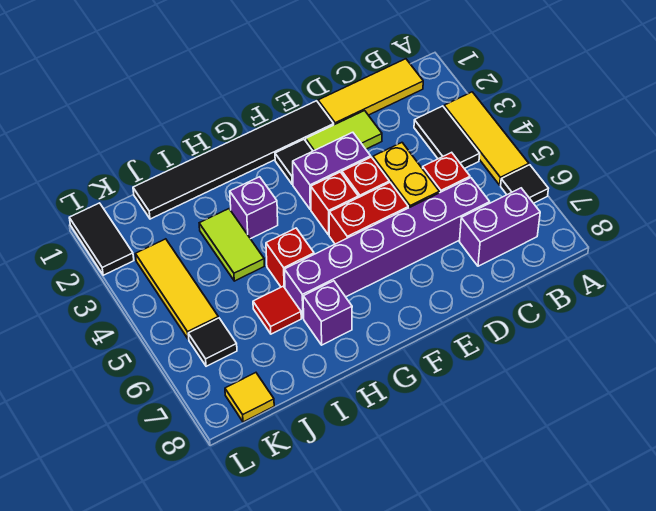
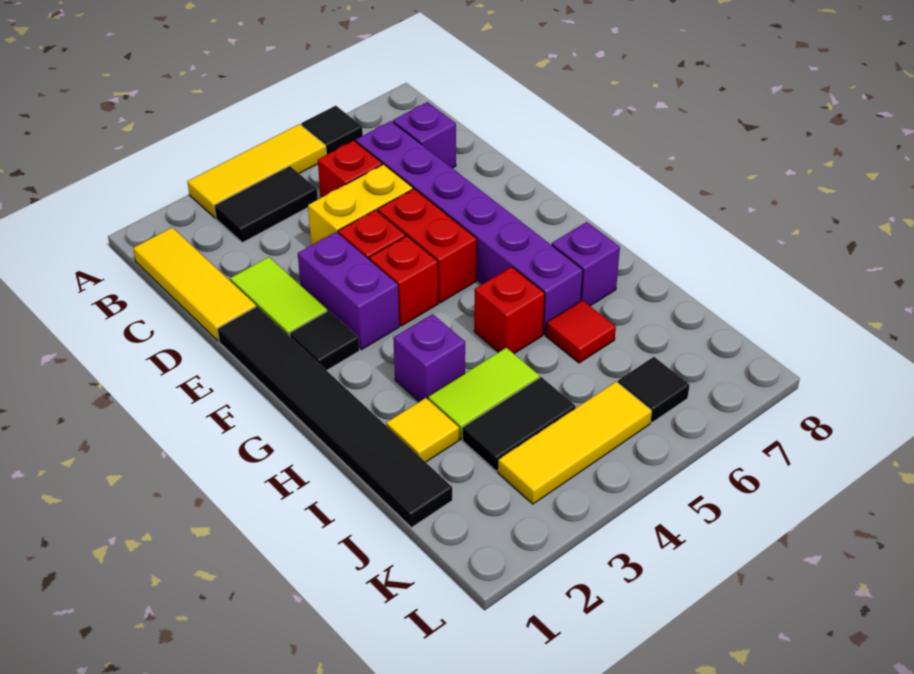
purple brick B7:C7 level 1 -> purple brick C7 level 1
yellow tile K8 level 1 -> yellow tile I2 level 1
black tile L1:L2 level 1 -> black tile J3:J4 level 1

